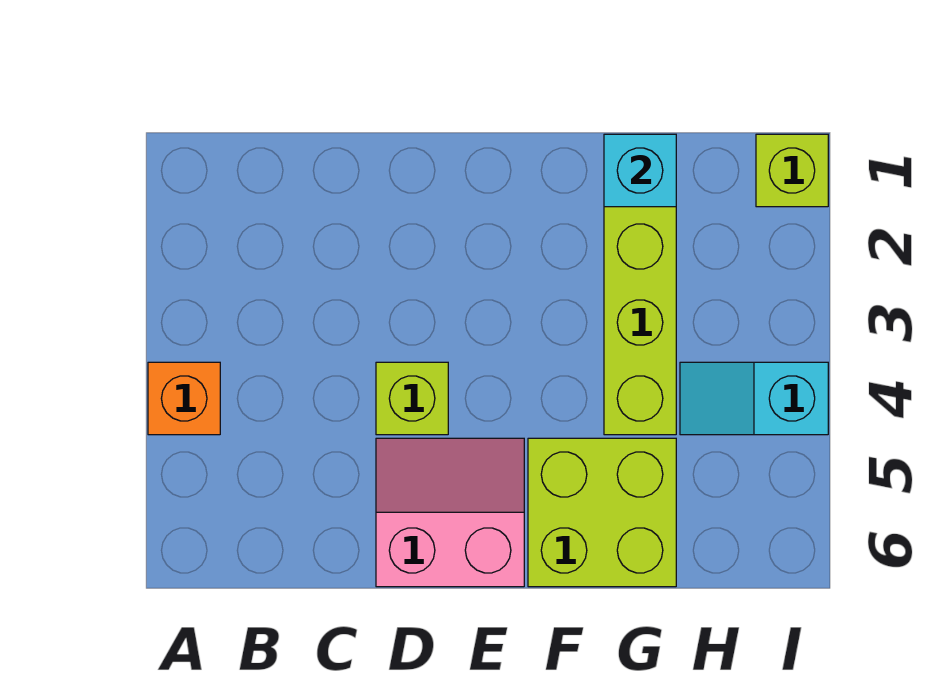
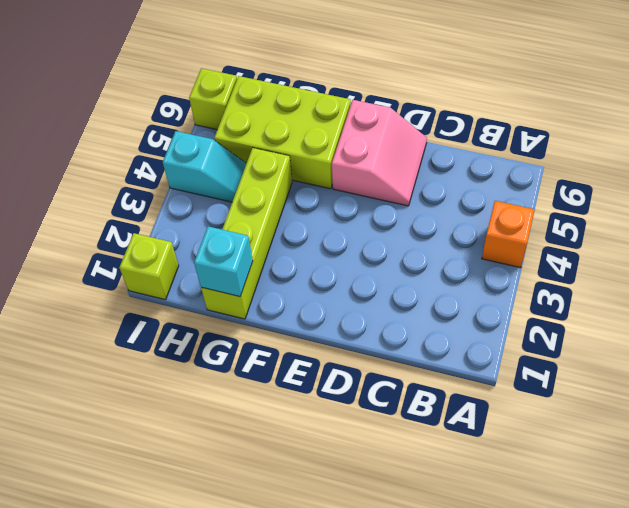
lime brick D4 level 1 -> lime brick I6 level 1
pink slope D5:E6 level 1 top 6 -> pink slope D5:E6 level 1 top E
lime brick F5:G6 level 1 -> lime brick F5:H6 level 1

